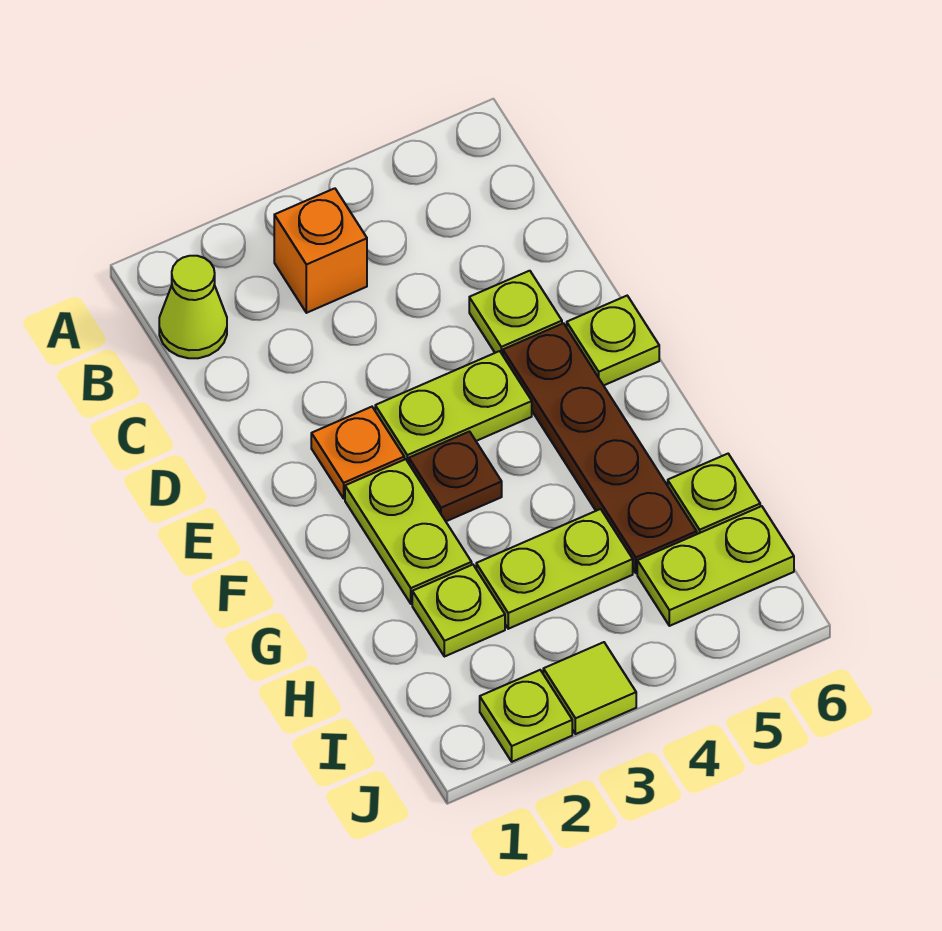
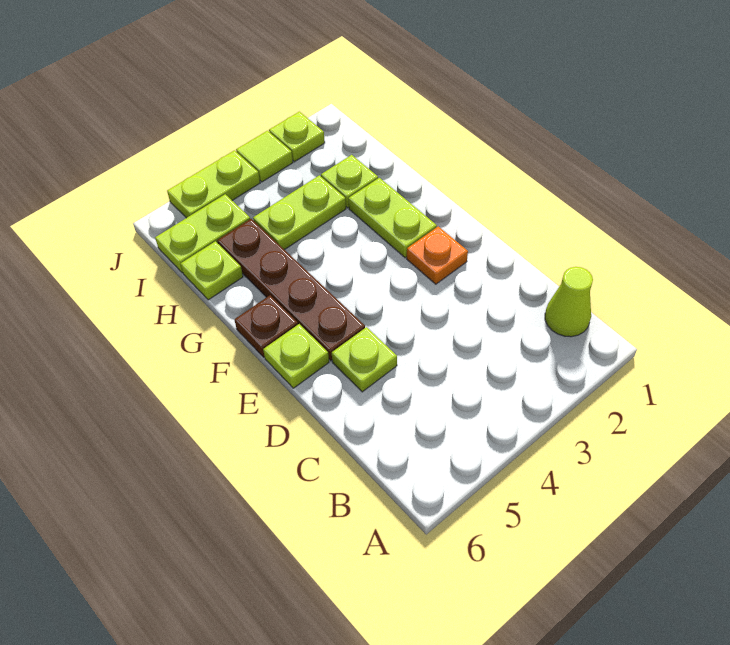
orange brick B3 level 1 -> none
lime plate E3:E4 level 1 -> lime plate J4:J5 level 1
brown plate F3 level 1 -> brown plate F6 level 1

